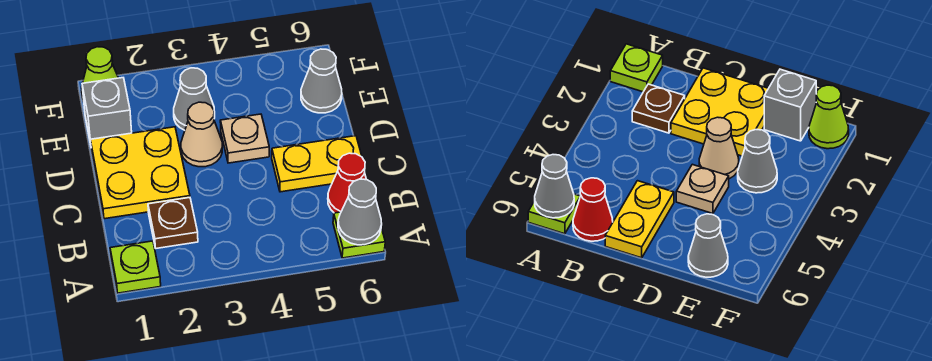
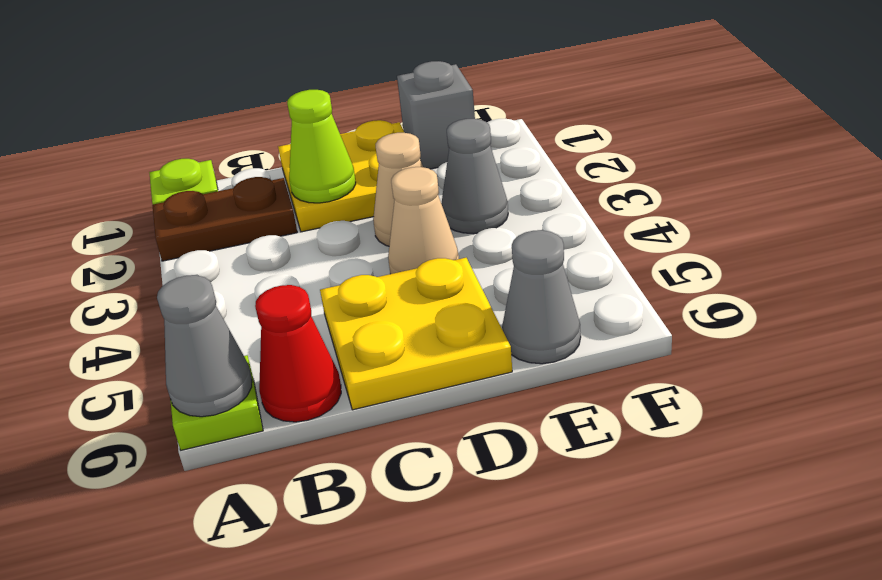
brown plate B2 level 1 -> brown plate A2:B2 level 1
yellow plate C5:C6 level 1 -> yellow plate C5:D6 level 1
tan plate D4 level 1 -> tan cone D4 level 1
lime cone F1 level 1 -> lime cone C2 level 2

